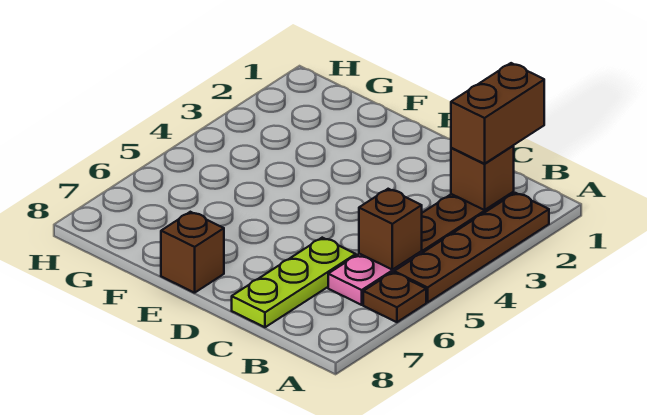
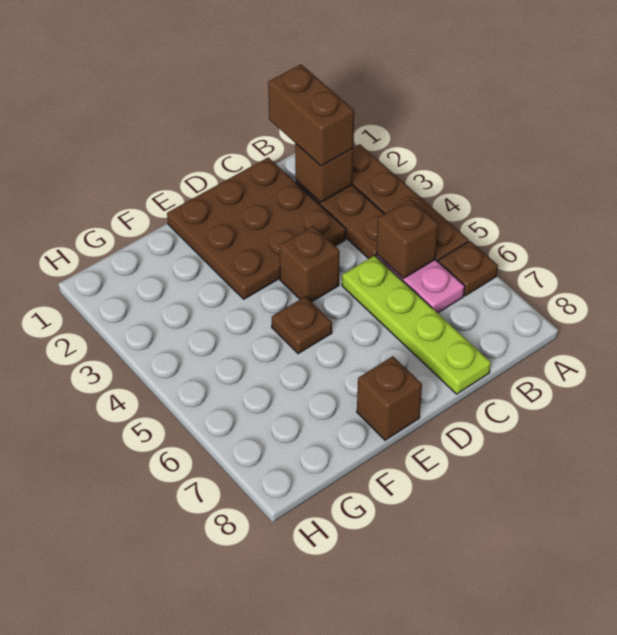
none -> brown plate C1:E3 level 1
lime plate C6:C8 level 1 -> lime plate C5:C8 level 1
none -> brown brick D4 level 1
none -> brown plate E5 level 1

